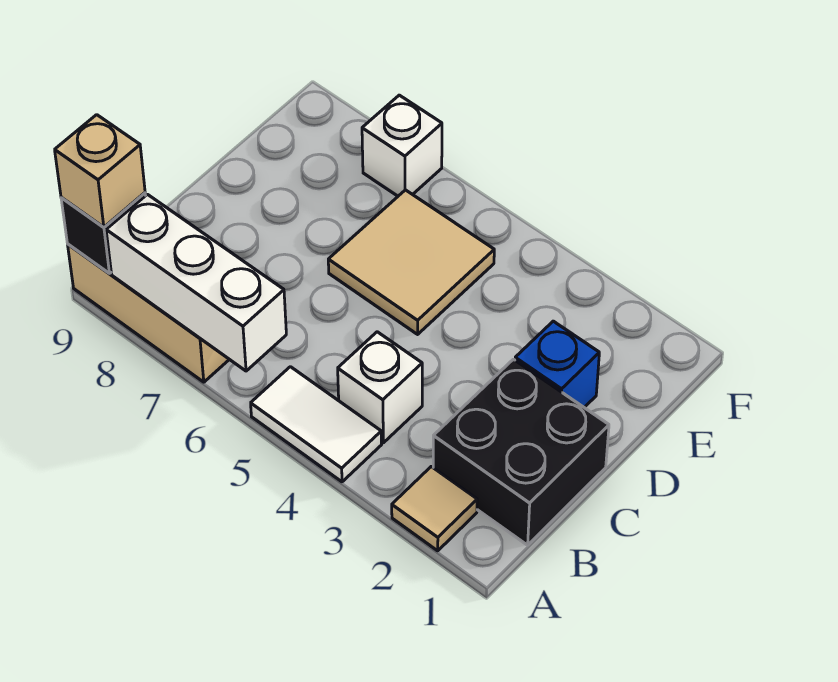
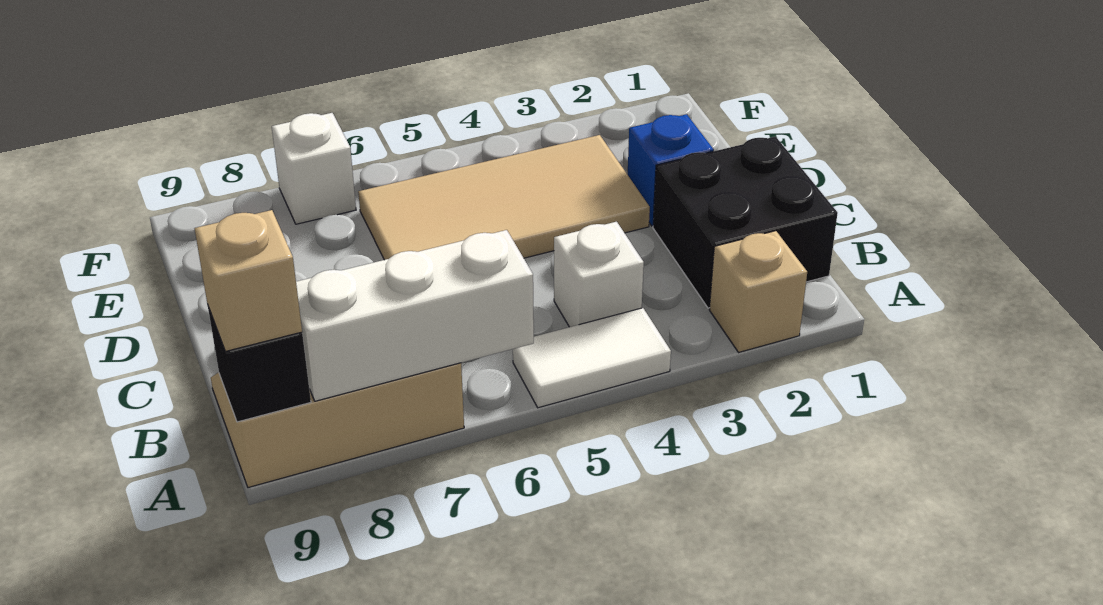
tan tile A2 level 1 -> tan brick A2 level 1
tan tile D5:E6 level 1 -> tan tile D3:E6 level 1

